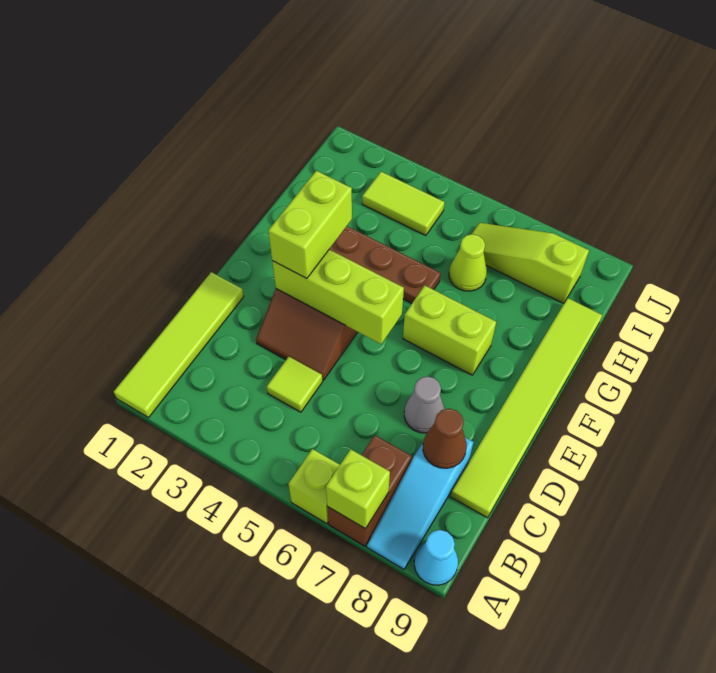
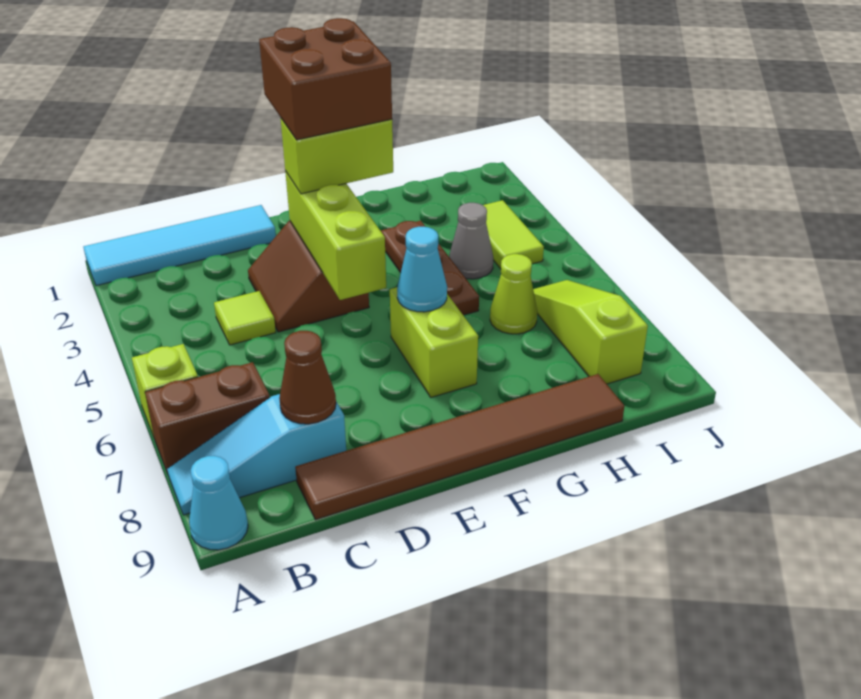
lime tile A1:D1 level 1 -> cyan tile A1:D1 level 1
lime brick A7 level 2 -> none
lime tile C9:H9 level 1 -> brown tile C9:H9 level 1
grey cone D7 level 1 -> grey cone H4 level 1
none -> brown brick E2:F3 level 4
none -> cyan cone F6 level 2

